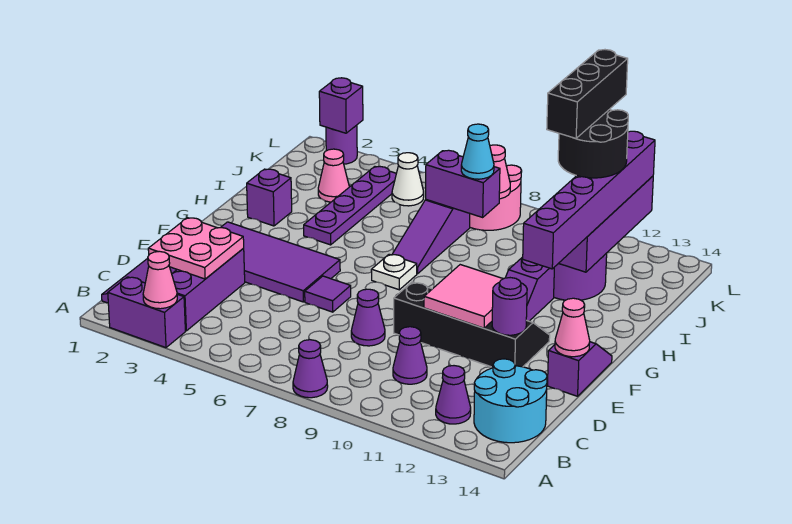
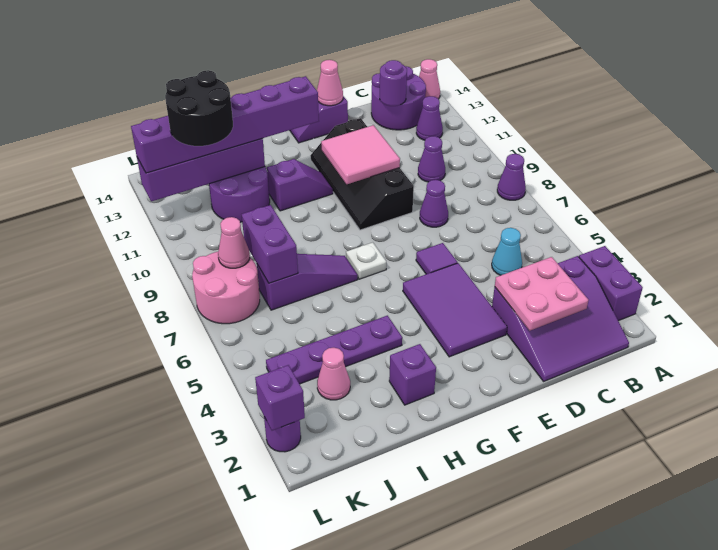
pink cone A3 level 2 -> pink cone A14 level 1
cyan round brick B13:C14 level 1 -> purple round brick B13:C14 level 1
purple tile E2:F5 level 1 -> purple tile E3:F5 level 1
purple round brick E12 level 2 -> purple round brick C13 level 2
cyan cone J8 level 3 -> cyan cone C5 level 1
black brick J11:L11 level 5 -> none
white cone K5 level 1 -> none

